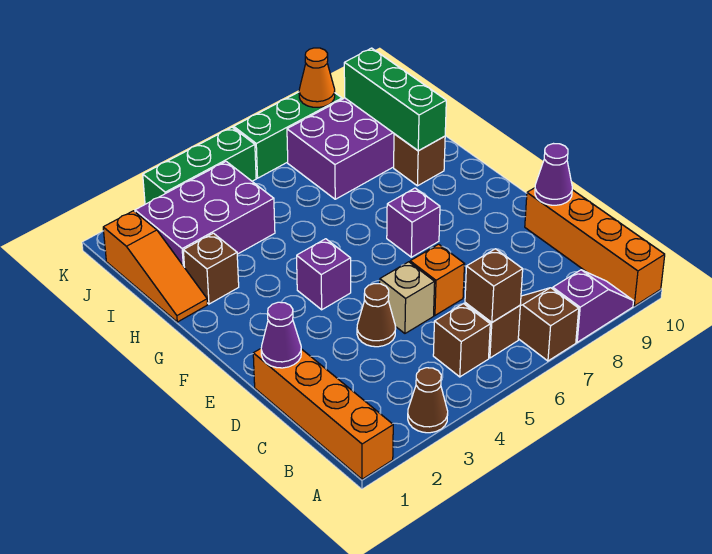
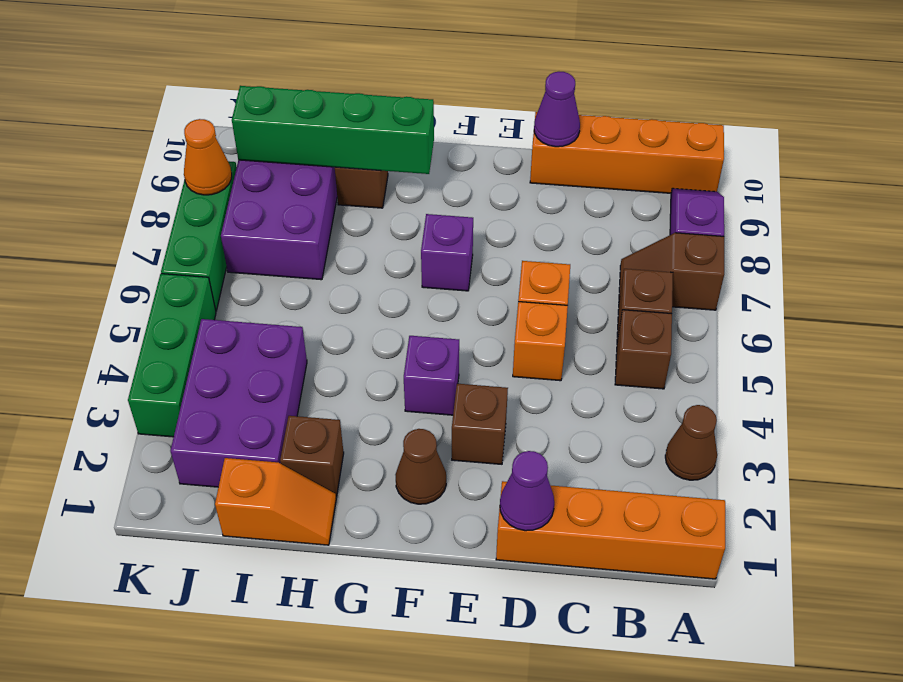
brown brick B6 level 2 -> brown brick E3 level 1
brown cone D4 level 1 -> brown cone F2 level 1
tan brick D5 level 1 -> orange brick D5 level 1
orange slope H1:J1 level 1 top J -> orange slope H1:I1 level 1 top I
green brick H9:J9 level 2 -> green brick G9:J9 level 2

